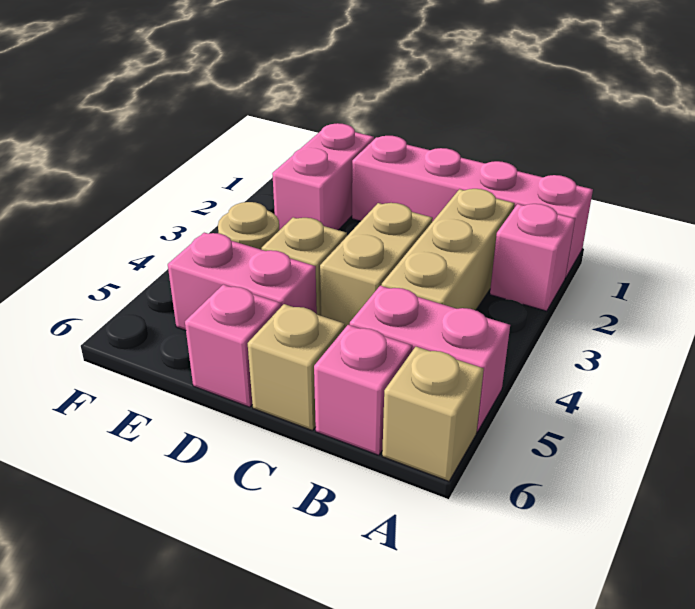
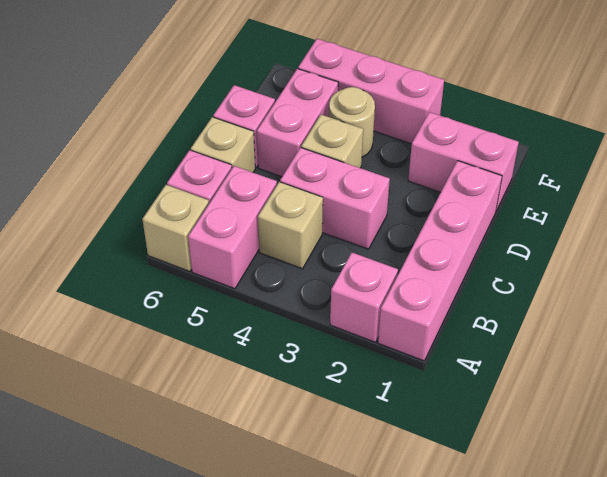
tan brick B2:B4 level 1 -> tan brick B4 level 1
tan brick C3:C4 level 1 -> pink brick C3:C4 level 1
none -> pink brick F3:F5 level 1

